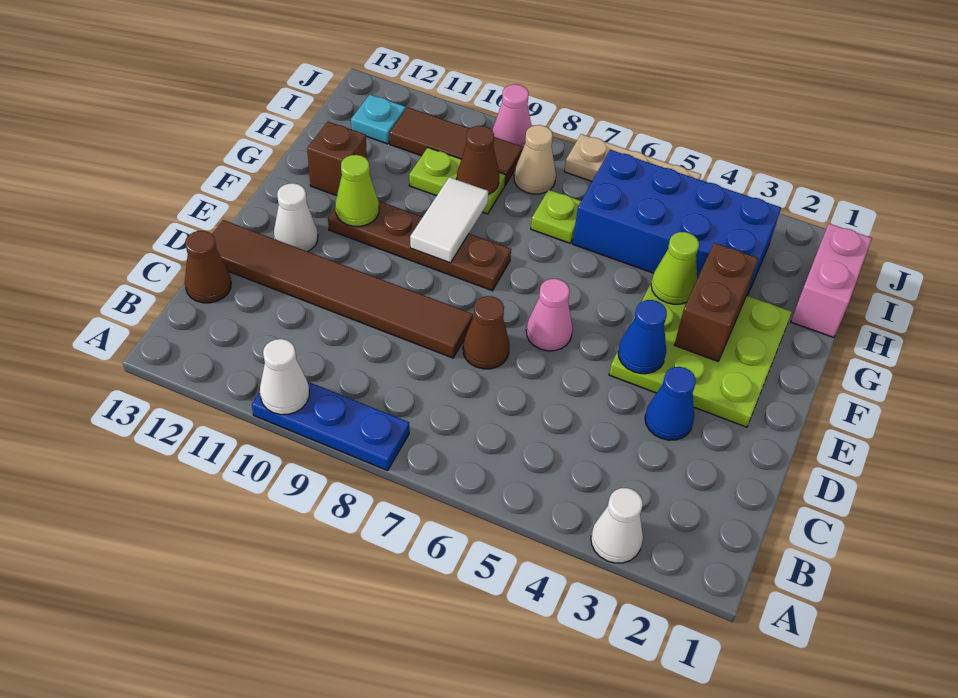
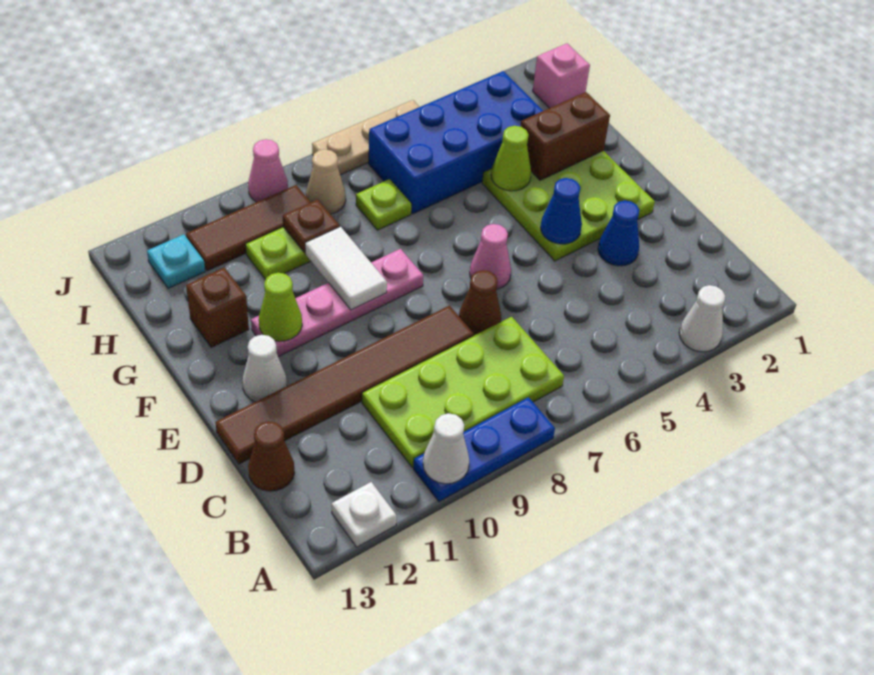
none -> white plate A12 level 1
none -> lime plate B7:C10 level 1
brown brick F3:G3 level 2 -> brown brick G2:G3 level 2
brown plate F8:F11 level 1 -> pink plate F8:F11 level 1
pink brick H1:I1 level 1 -> pink brick I1 level 1
brown cone H9 level 2 -> brown plate H9 level 2

